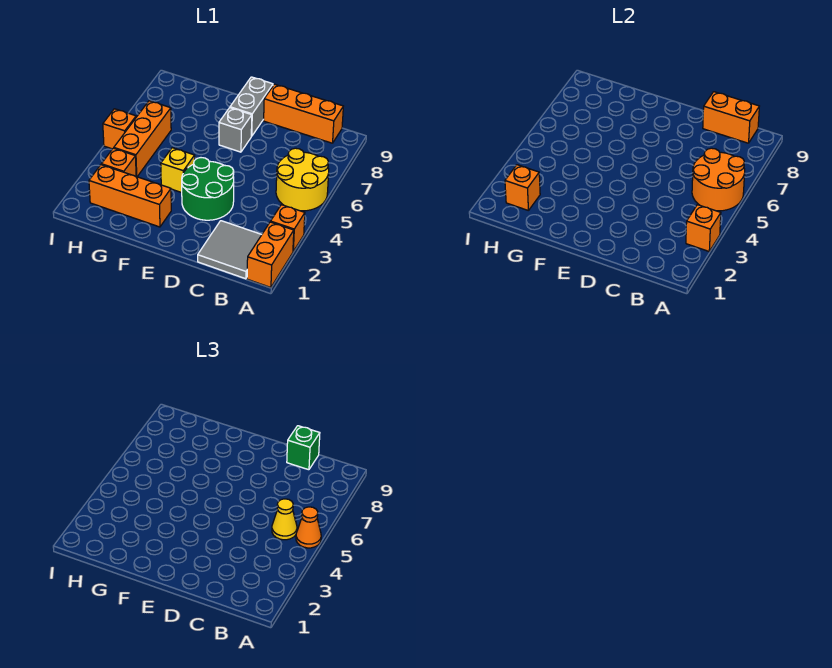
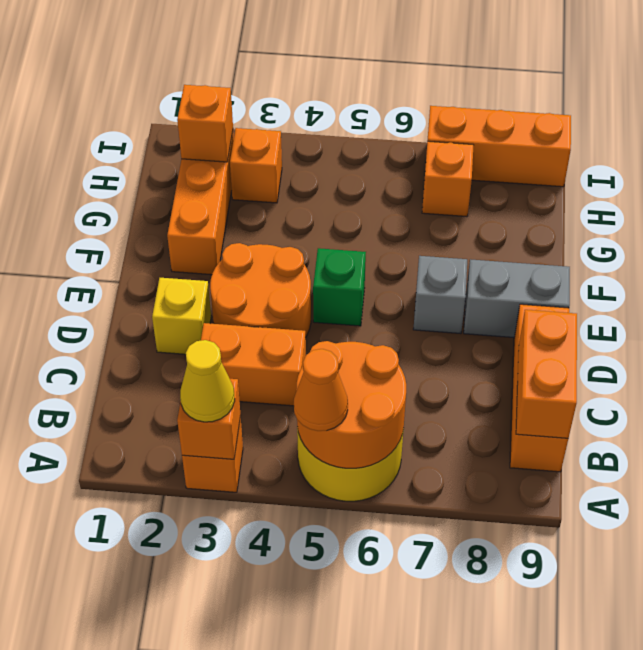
orange brick A1:A2 level 1 -> orange brick C3:C4 level 1
grey tile B1:C2 level 1 -> none
yellow cone B5 level 3 -> yellow cone A3 level 3
green brick C9 level 3 -> green brick E5 level 1
green round brick D3:E4 level 1 -> orange round brick D3:E4 level 1
yellow brick F4 level 1 -> yellow brick D2 level 1
orange brick H4:H6 level 1 -> orange brick I7:I9 level 1
orange brick I5 level 1 -> orange brick H7 level 1

